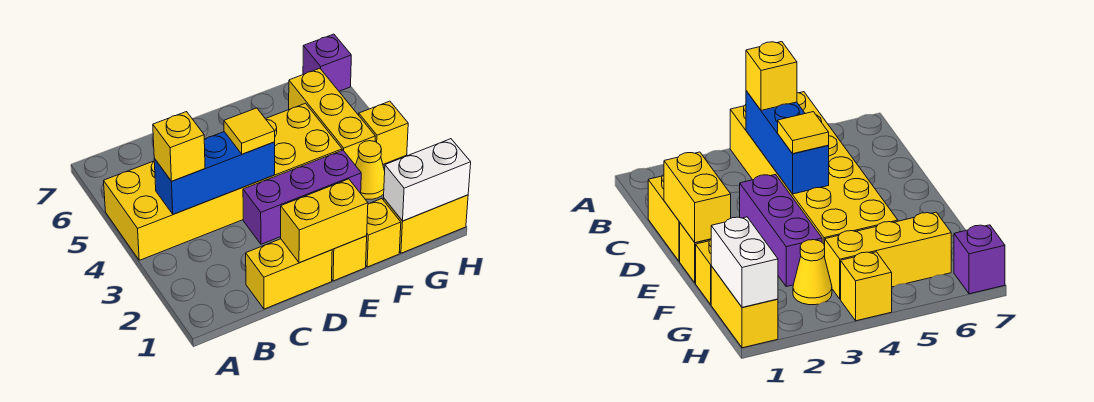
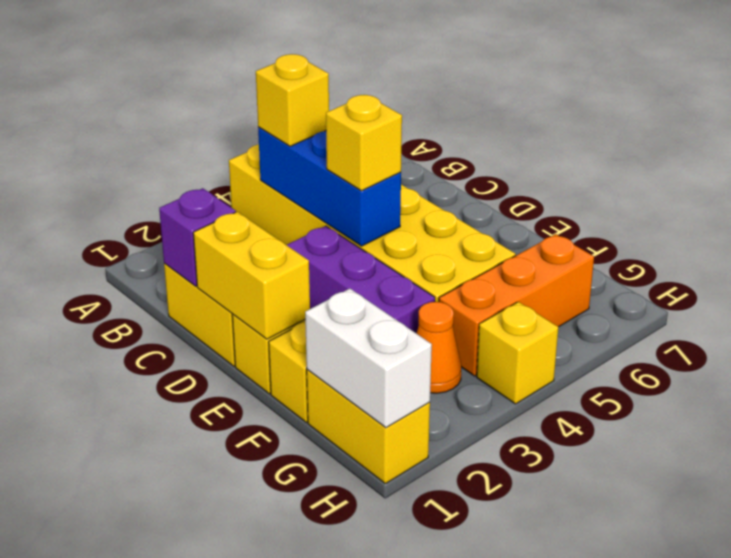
yellow tile D4 level 3 -> yellow brick D4 level 3
yellow cone G3 level 1 -> orange cone G3 level 1
yellow brick G4:G6 level 1 -> orange brick G4:G6 level 1
purple brick H7 level 1 -> purple brick C1 level 2

